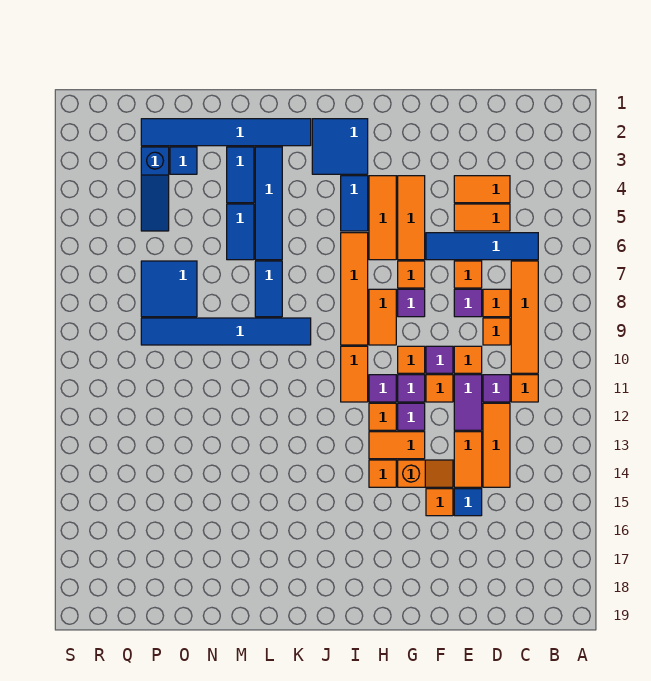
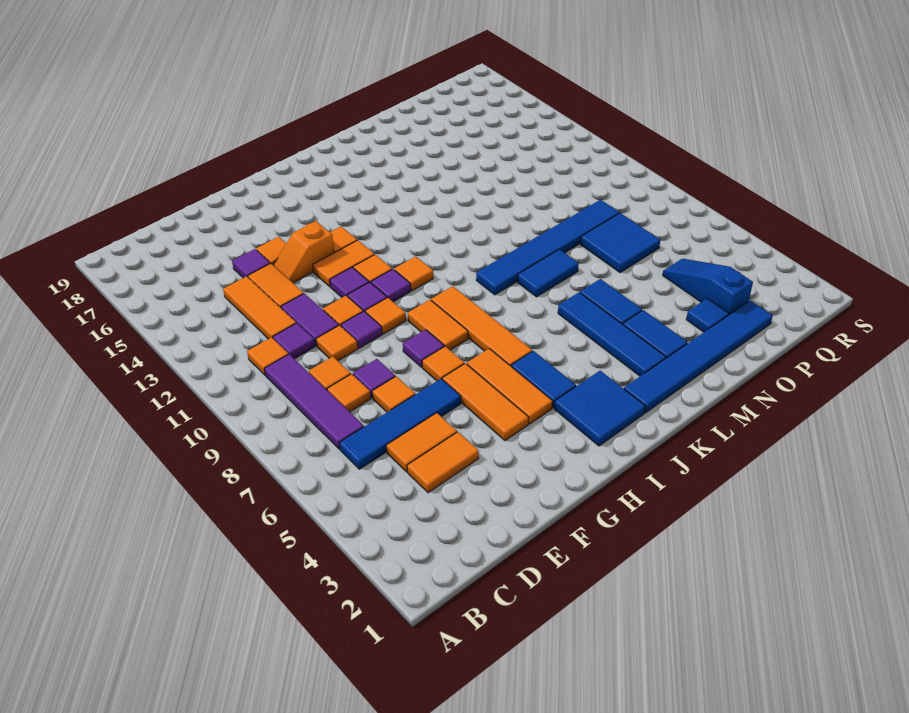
orange tile C7:C10 level 1 -> purple tile C7:C10 level 1
blue tile E15 level 1 -> purple tile E15 level 1
orange tile I10:I11 level 1 -> orange tile I11 level 1
blue tile L7:L8 level 1 -> blue tile L8:M8 level 1

